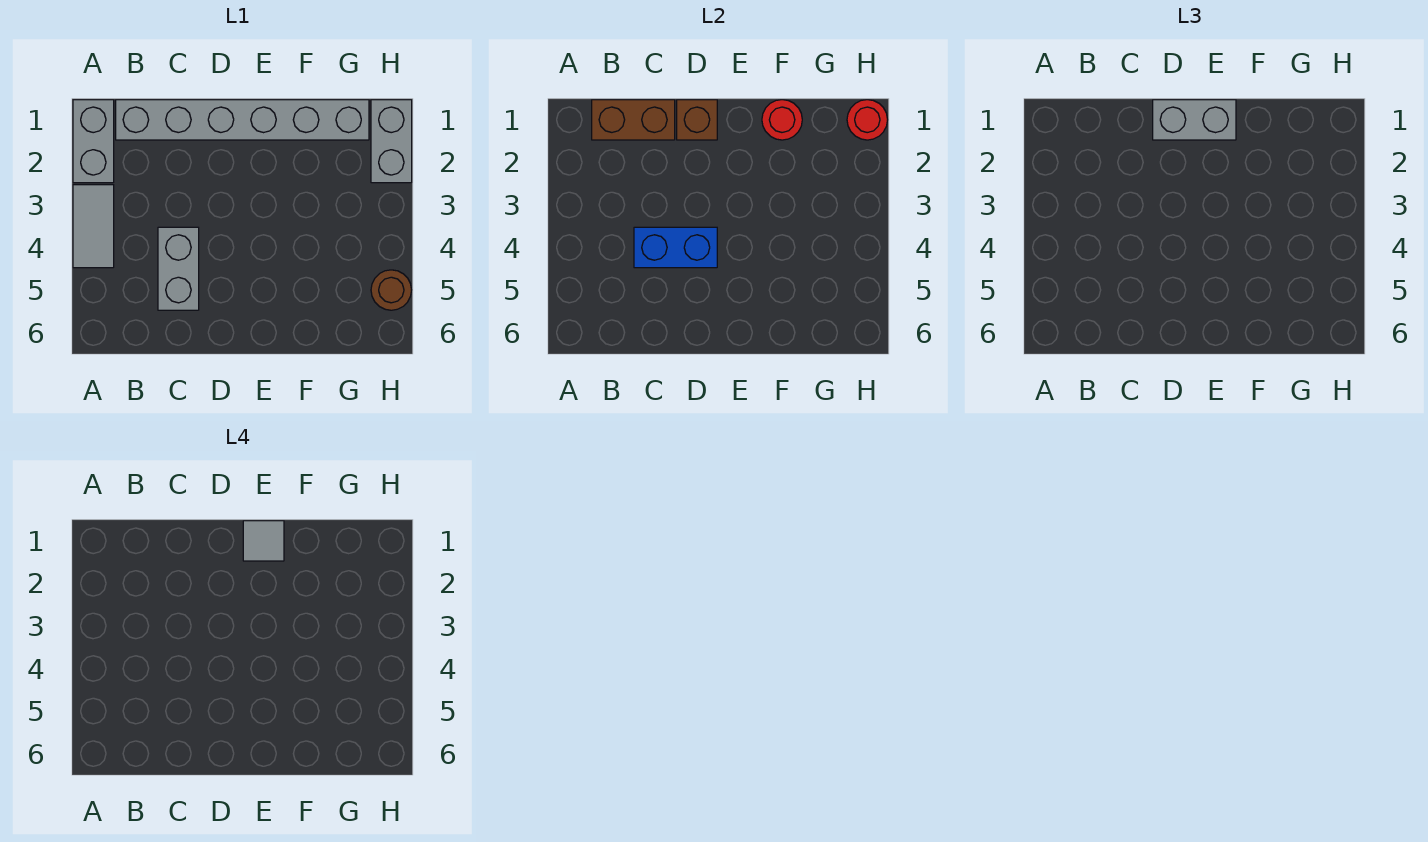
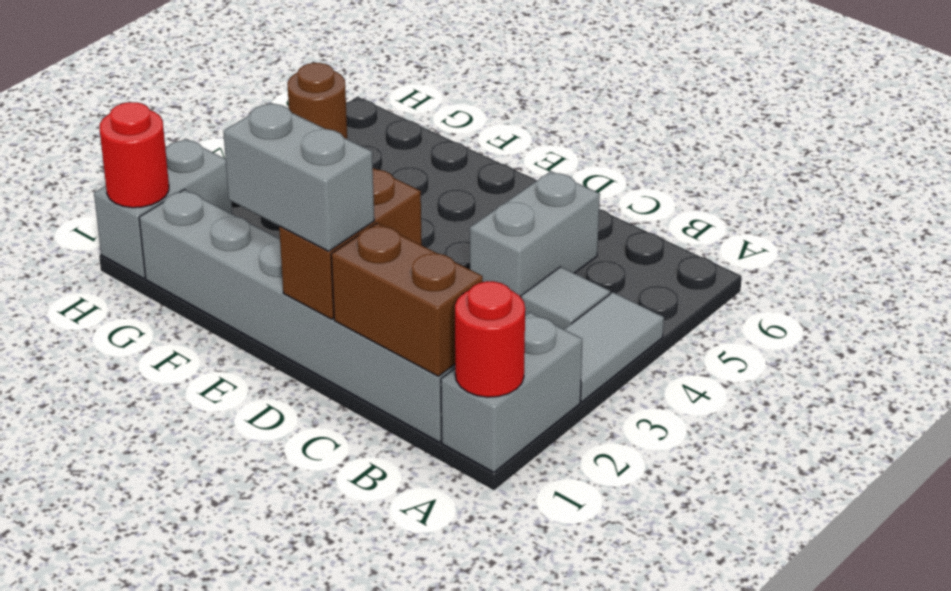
blue brick C4:D4 level 2 -> none
brown brick D1 level 2 -> brown brick D1:D2 level 2
grey tile E1 level 4 -> grey tile B4 level 1
red round brick F1 level 2 -> red round brick A1 level 2

